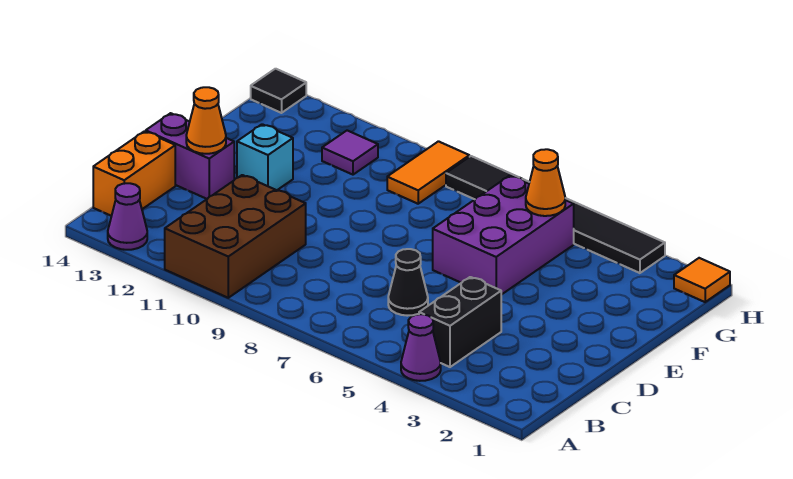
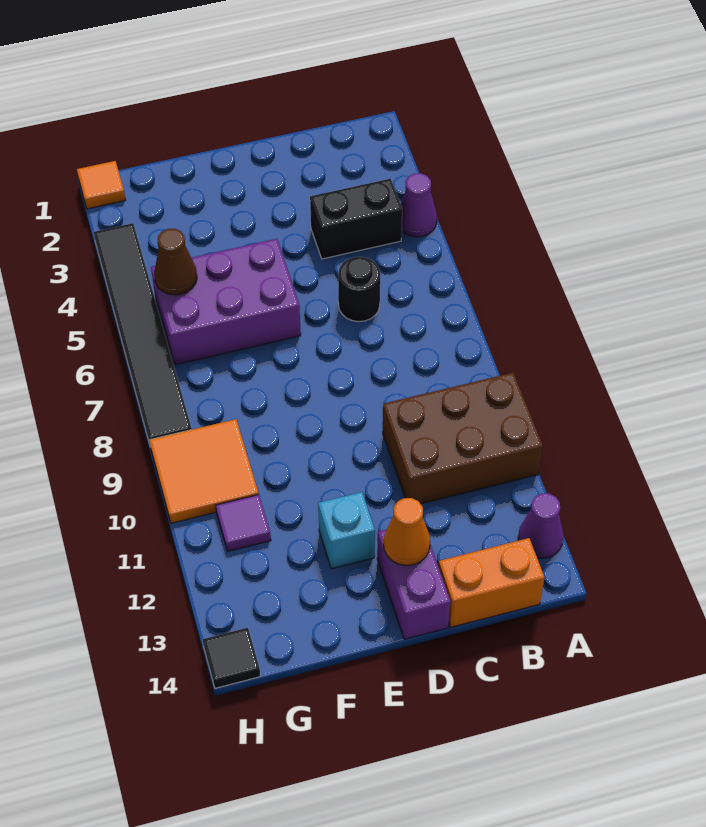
black cone C6 level 1 -> black round brick C6 level 1
orange cone G5 level 2 -> brown cone G5 level 2
orange tile G9:H9 level 1 -> orange tile G9:H10 level 1

